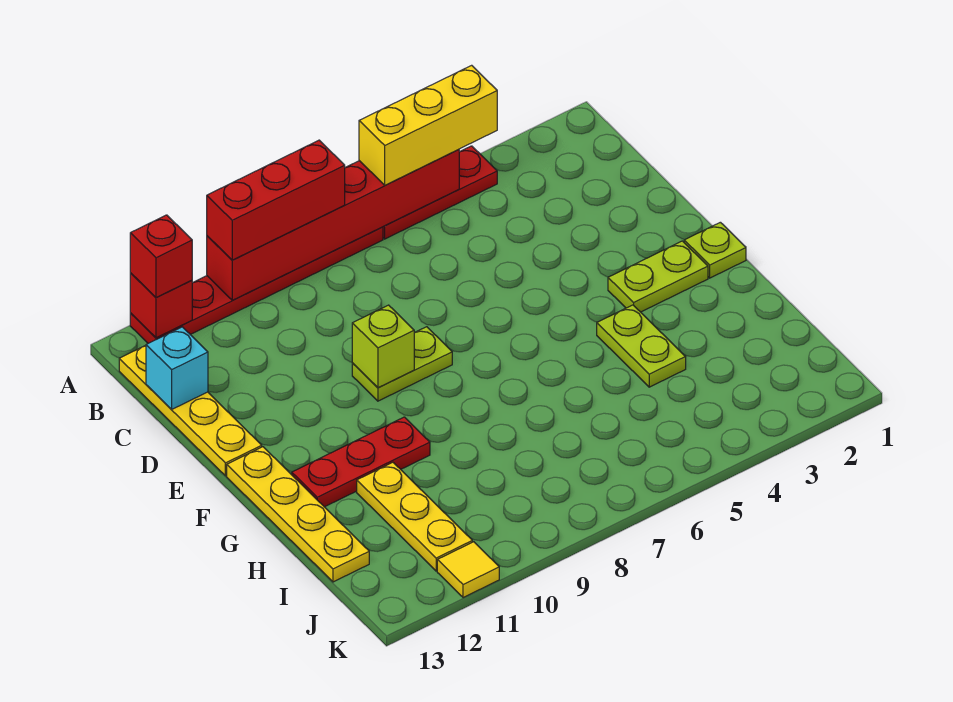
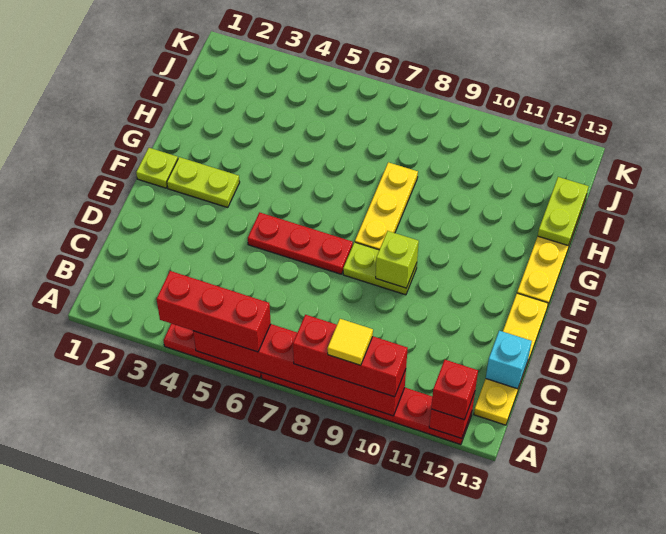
yellow brick A4:A6 level 3 -> red brick A4:A6 level 3
lime plate G4:H4 level 1 -> lime plate H13:I13 level 2
red plate G10:G12 level 1 -> red plate E5:E7 level 1
yellow plate H11:J11 level 1 -> yellow plate F8:H8 level 1
yellow tile K11 level 1 -> yellow tile A9 level 4

